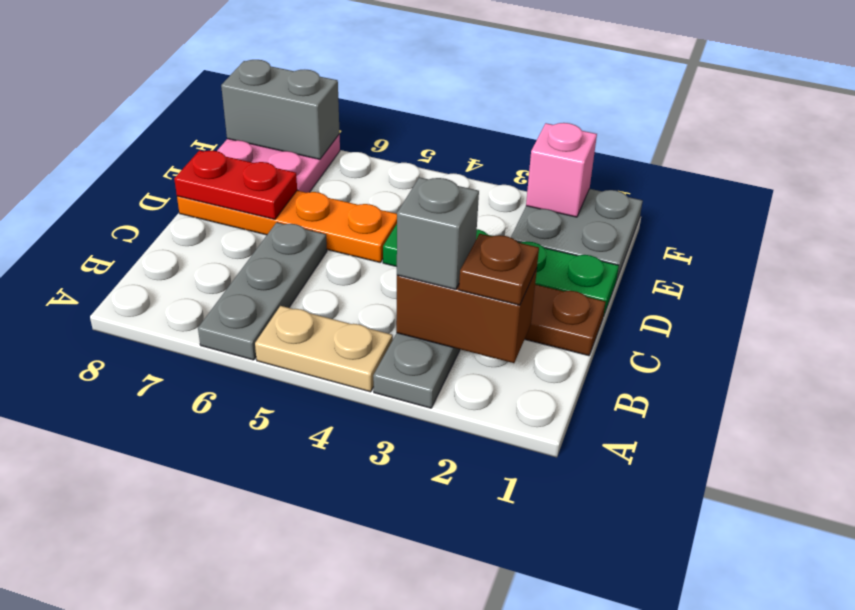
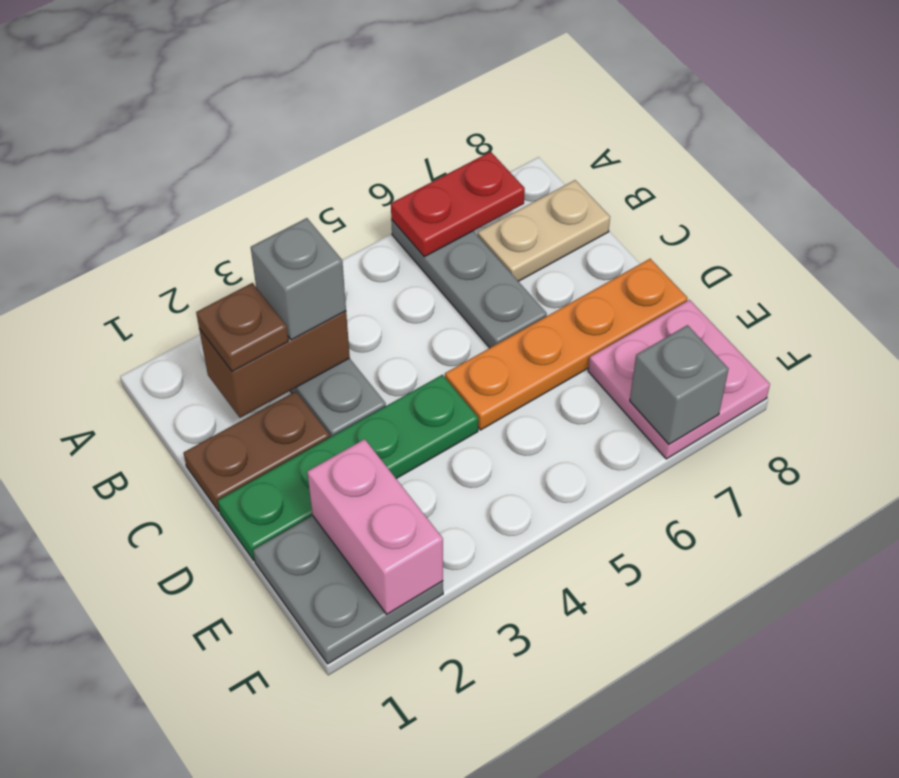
tan plate A4:A5 level 1 -> tan plate B7:B8 level 1
red plate D7:D8 level 2 -> red plate A6:A7 level 2
pink brick F2 level 2 -> pink brick E2:F2 level 2
grey brick F7:F8 level 2 -> grey brick F7 level 2

